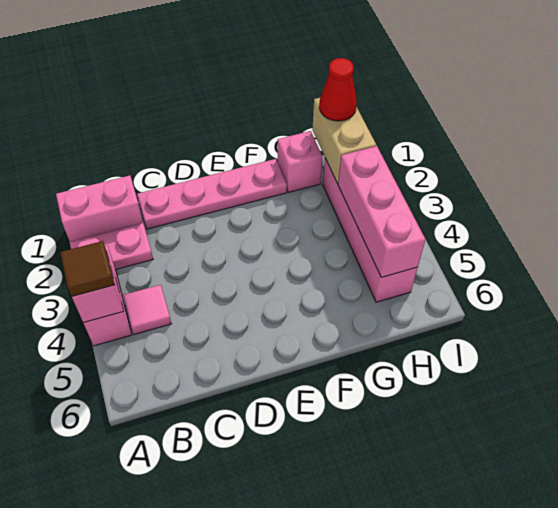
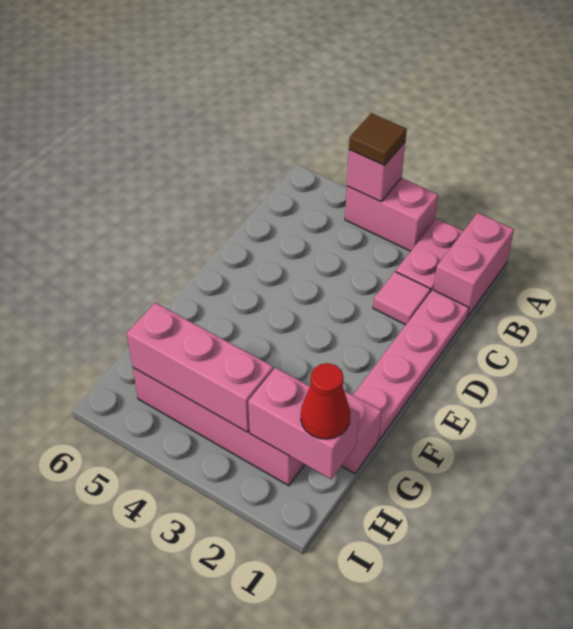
pink tile B4 level 1 -> pink tile C2 level 1
tan brick H1:H2 level 2 -> pink brick H1:H2 level 2

